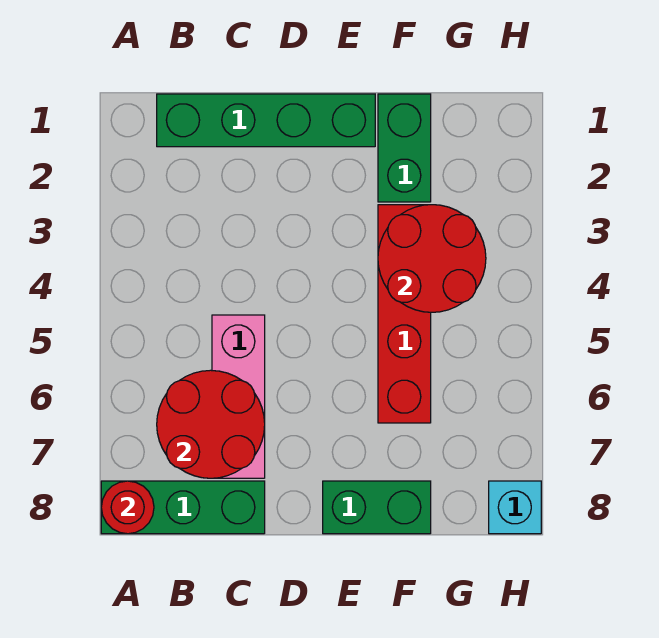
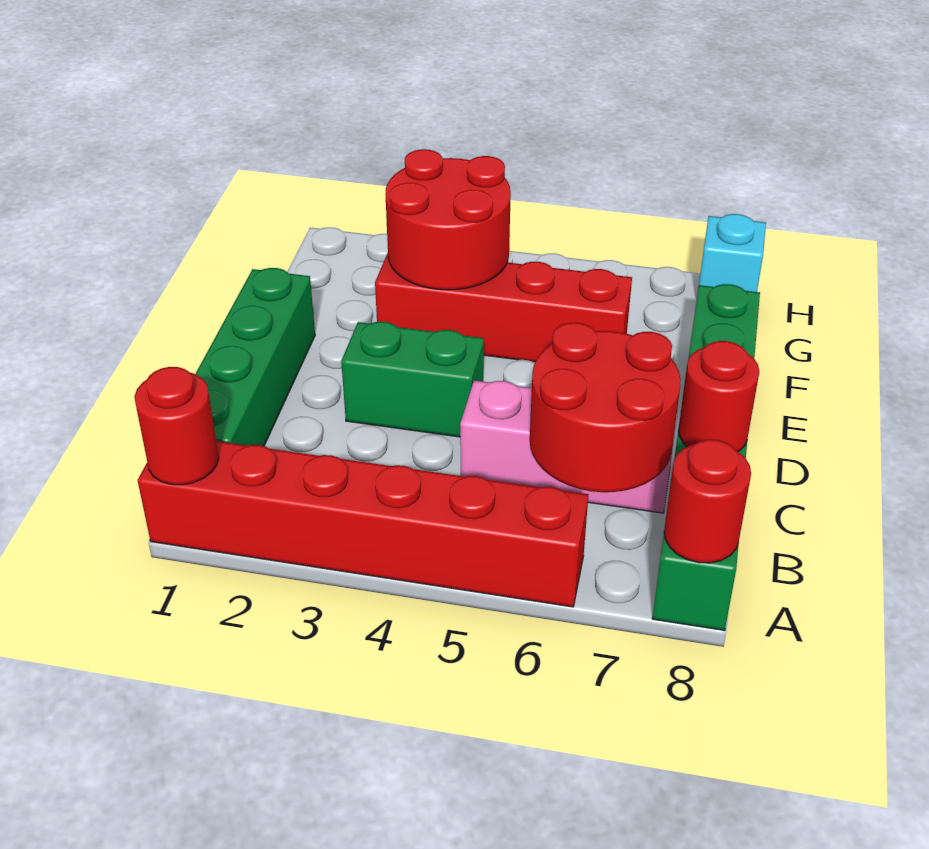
none -> red brick A1:A6 level 1
none -> red round brick A1 level 2
none -> red round brick C8 level 2
green brick F1:F2 level 1 -> green brick D3:D4 level 1

